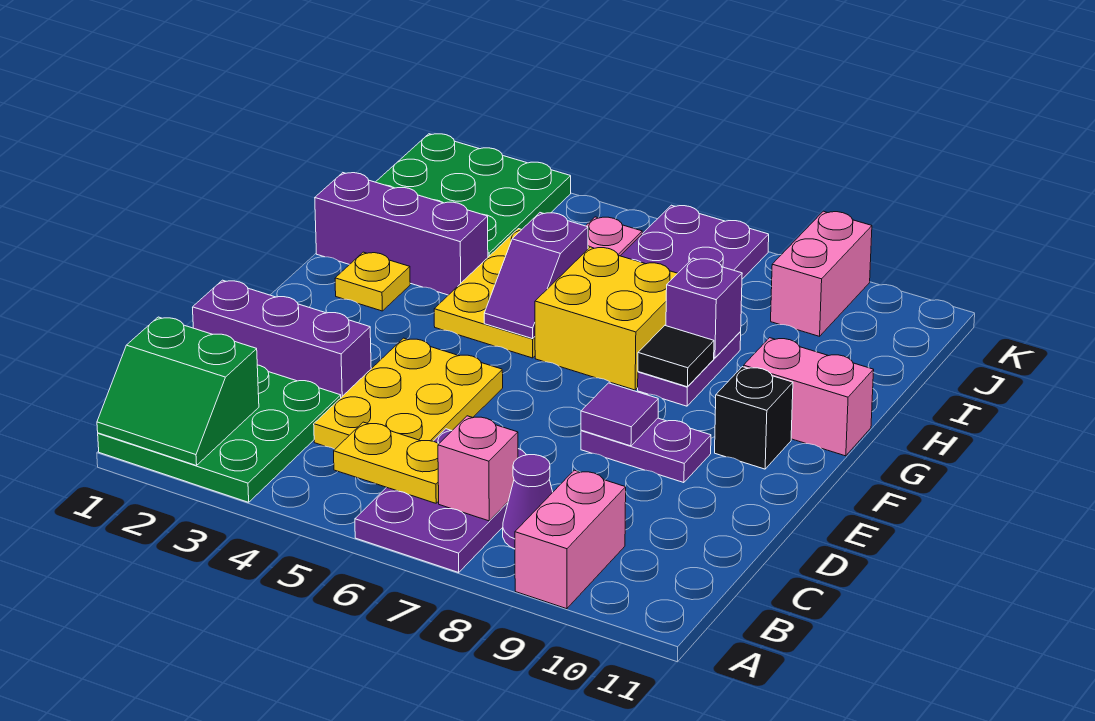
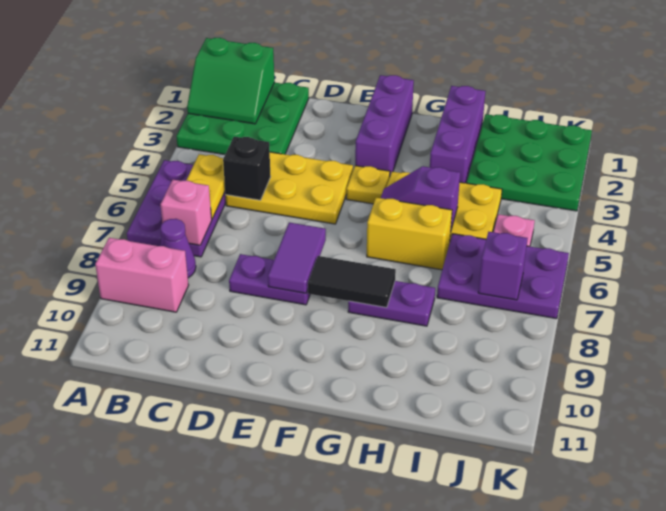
green slope A1:B2 level 2 top B -> green slope A1:B2 level 2 top 1
purple plate A6:C7 level 1 -> purple plate A5:B7 level 1
purple brick D1:D3 level 1 -> purple brick F1:F3 level 1
purple plate E8:E9 level 1 -> purple plate D8:E8 level 1
purple tile E8 level 2 -> purple tile E7:E8 level 2
black brick F10 level 1 -> black brick C5 level 2
yellow plate G2 level 1 -> yellow plate F4 level 1
yellow brick G6:H7 level 1 -> yellow brick G6:H6 level 1
black tile G8 level 2 -> black tile F8:G8 level 2
pink brick G10:G11 level 1 -> none
purple brick H8 level 2 -> purple brick J7 level 2
pink brick J9:K9 level 1 -> none

